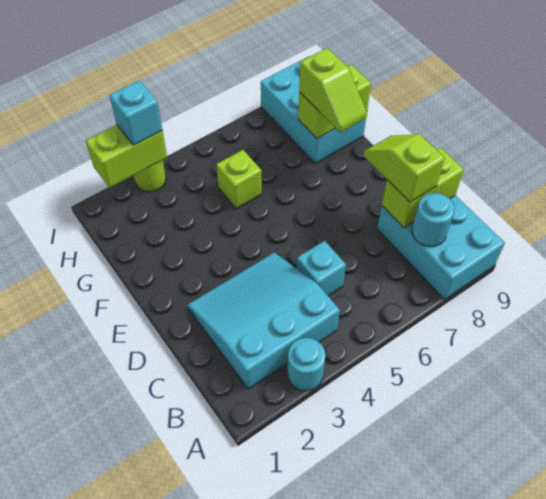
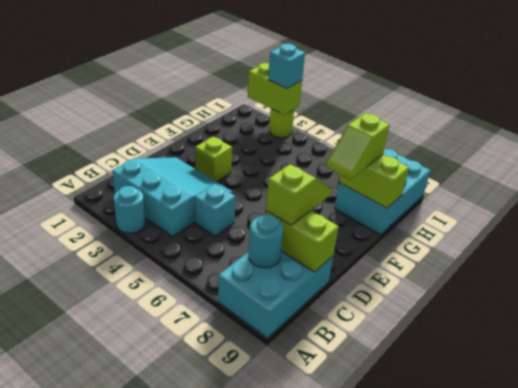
lime brick G5 level 1 -> lime brick E3 level 1

